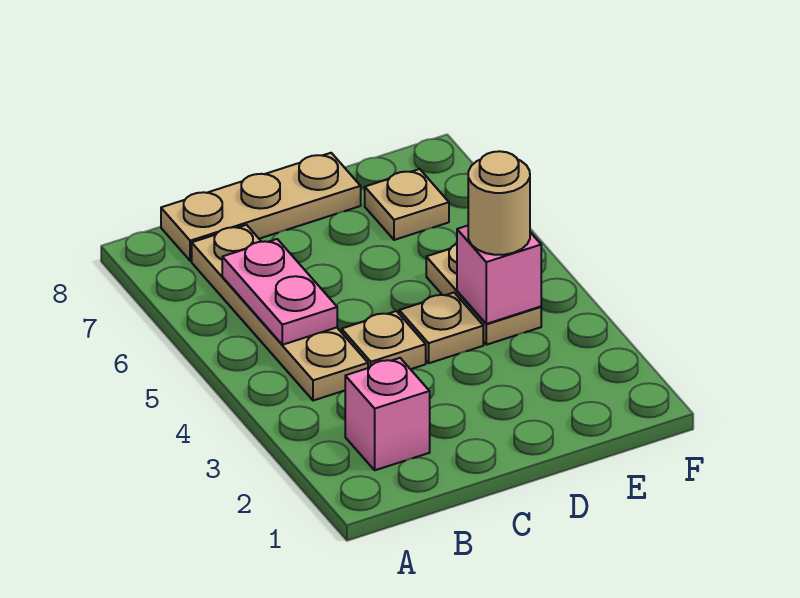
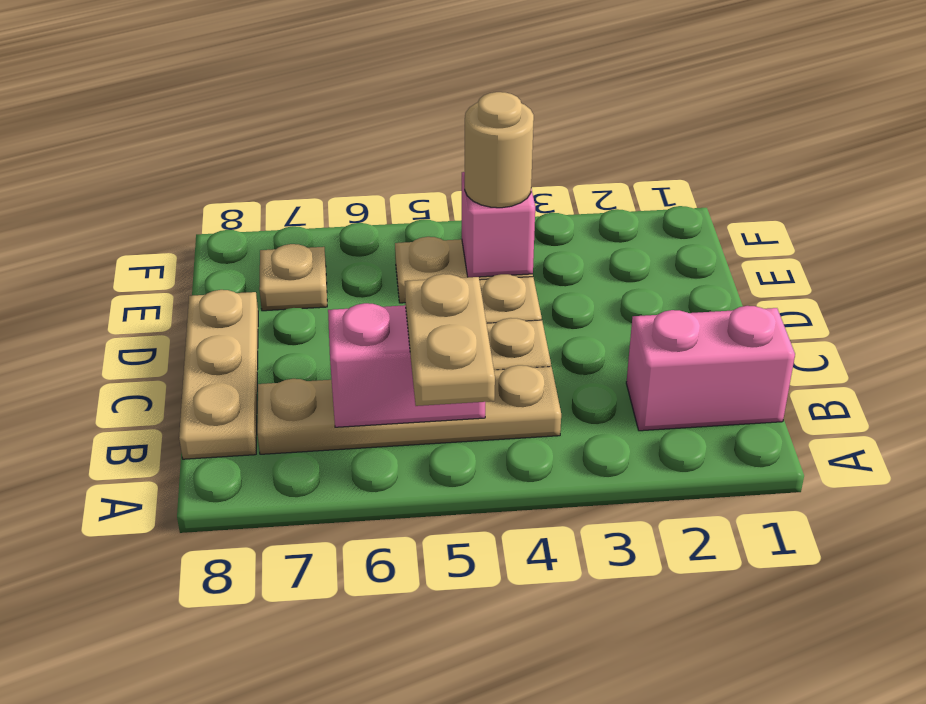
none -> tan plate A5:B5 level 3
pink brick B2 level 1 -> pink brick B1:B2 level 1
pink plate B5:B6 level 2 -> pink brick B5:B6 level 2

